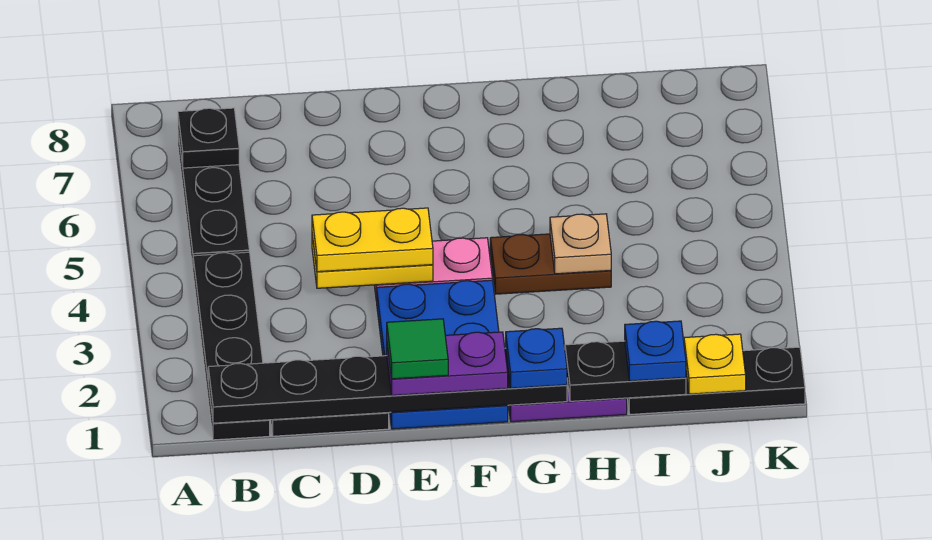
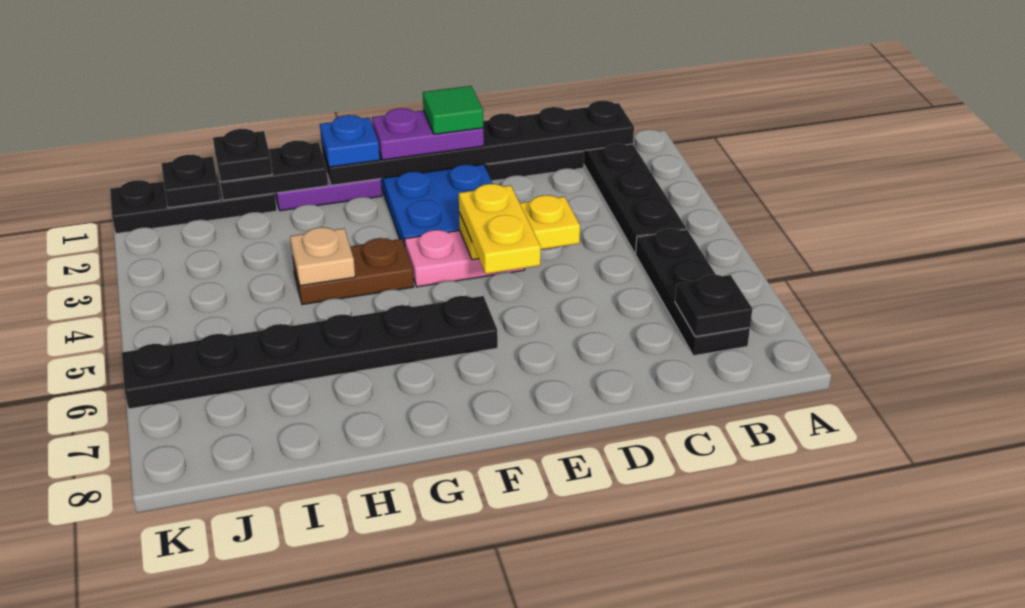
yellow plate D4:E4 level 3 -> yellow plate E4:E5 level 3
none -> black plate F6:K6 level 1
blue plate I1 level 3 -> black plate I1 level 3
yellow plate J1 level 2 -> black plate J1 level 2

